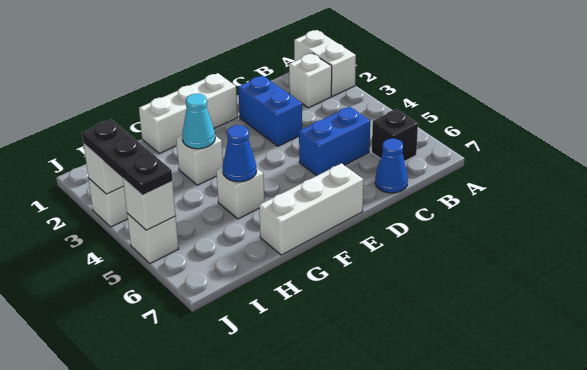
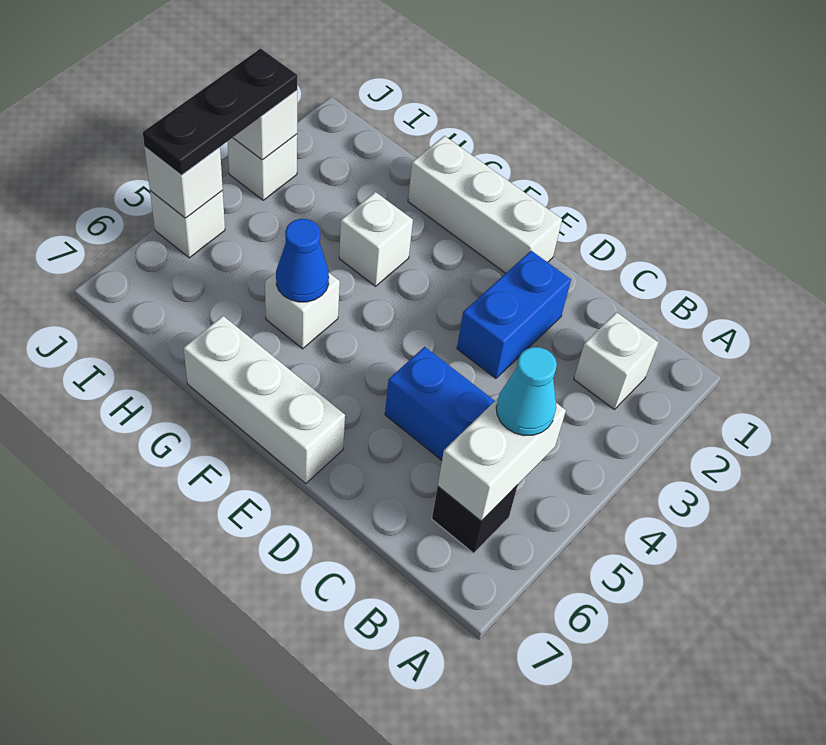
white brick A1:A2 level 1 -> white brick B5:B6 level 2
blue cone C7 level 1 -> none
cyan cone G3 level 2 -> cyan cone B5 level 3

